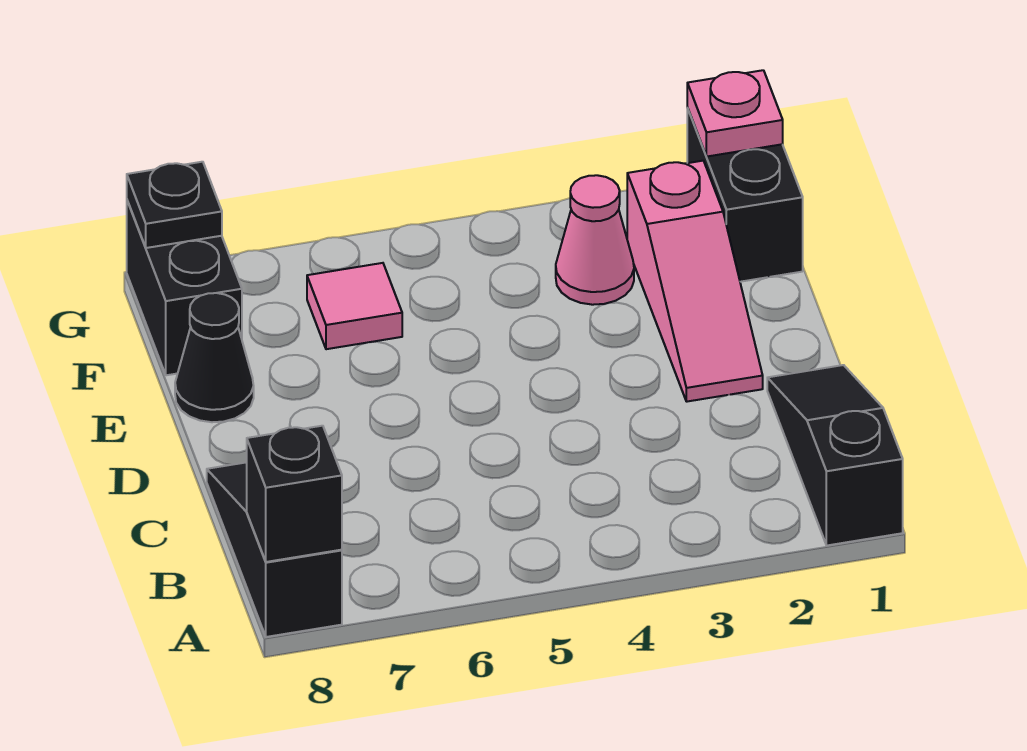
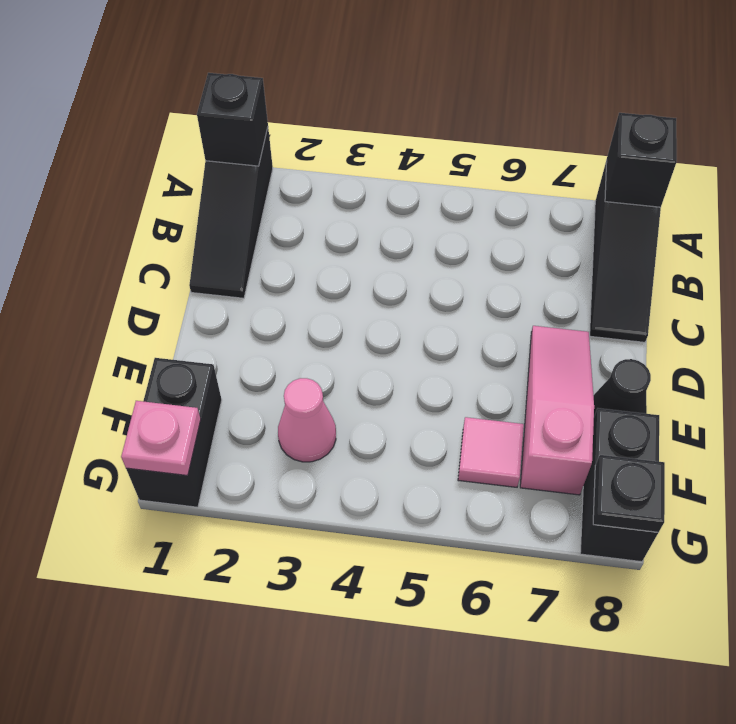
none -> black brick A1 level 2
pink slope D2:F2 level 1 top F -> pink slope D7:F7 level 1 top F

